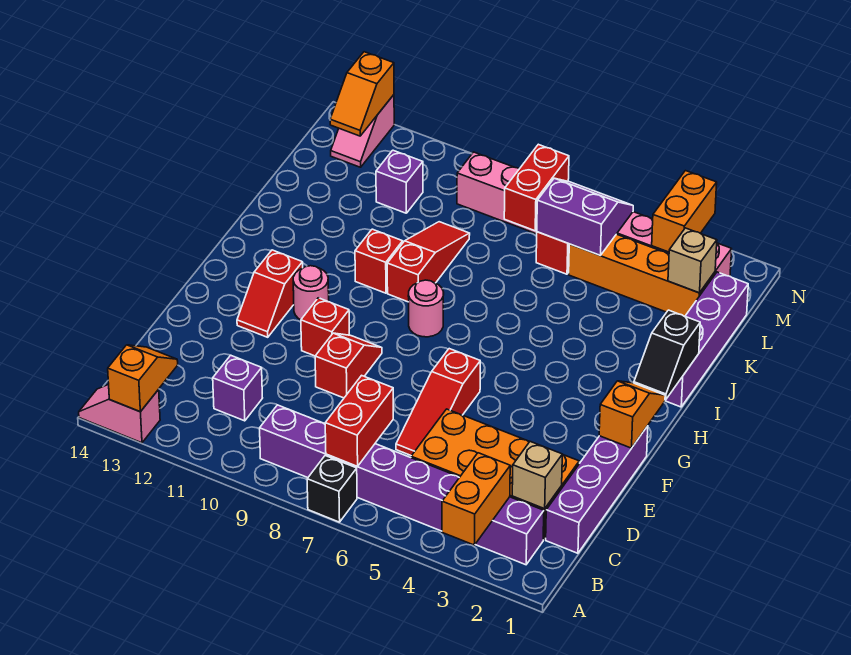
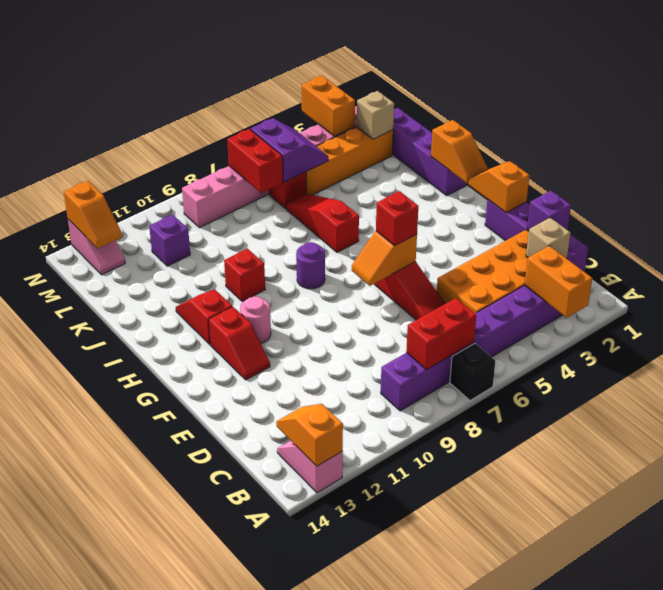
pink slope A13:A14 level 1 top 13 -> pink slope A13:B13 level 1 top A
red brick B7:C7 level 2 -> red brick B7:B8 level 2
purple brick C11 level 1 -> purple brick D1 level 2
red slope E9:F9 level 1 top E -> red slope H12:I12 level 1 top H
none -> orange slope F6:F7 level 2 top 6
red brick F10 level 1 -> red brick F6 level 3
black slope H1:I1 level 2 top I -> orange slope H1:I1 level 2 top I
pink round brick H8 level 1 -> purple round brick H8 level 1
red slope I9:K9 level 1 top I -> red slope I6:K6 level 1 top I
purple slope L5:M6 level 2 top L -> purple slope L5:M6 level 2 top 6

